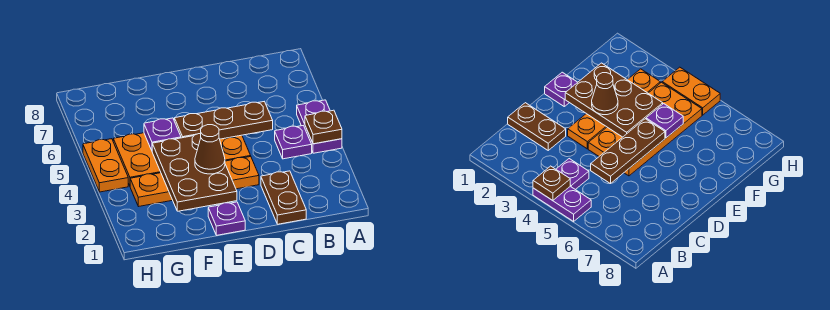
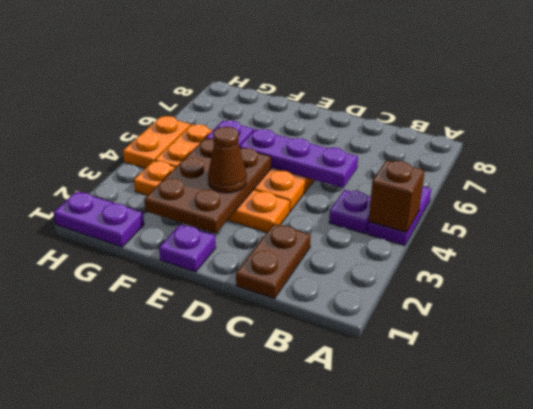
brown plate A4 level 2 -> brown brick A4 level 2
brown plate C5:E5 level 2 -> purple plate C5:E5 level 2
none -> purple plate G1:H1 level 1

